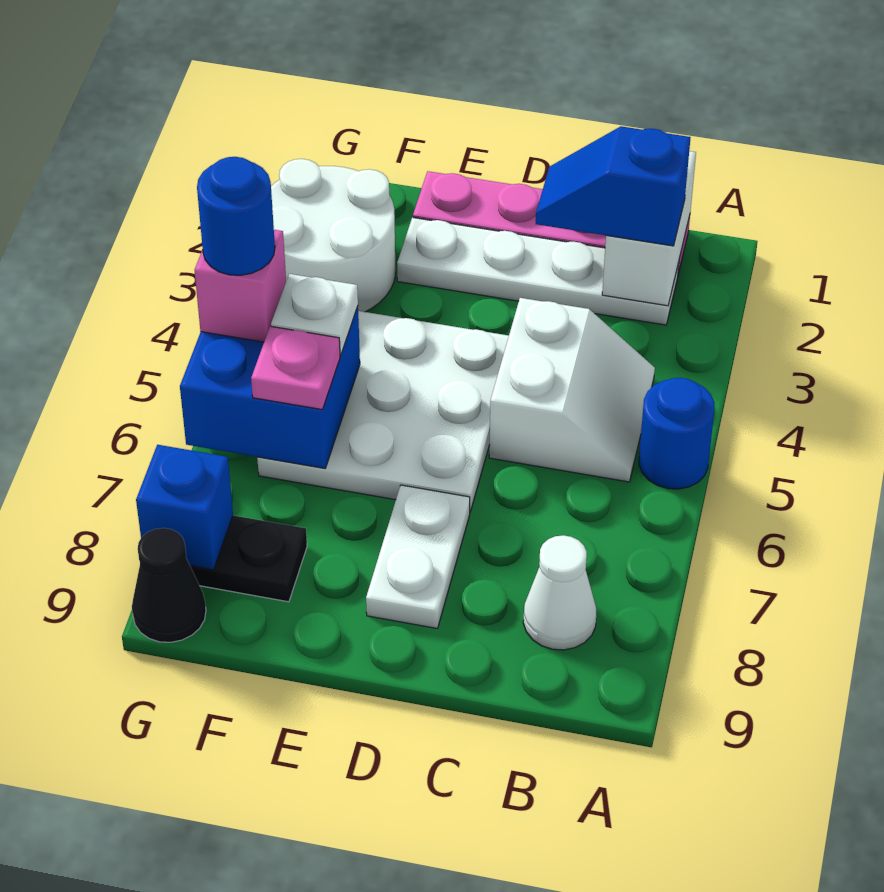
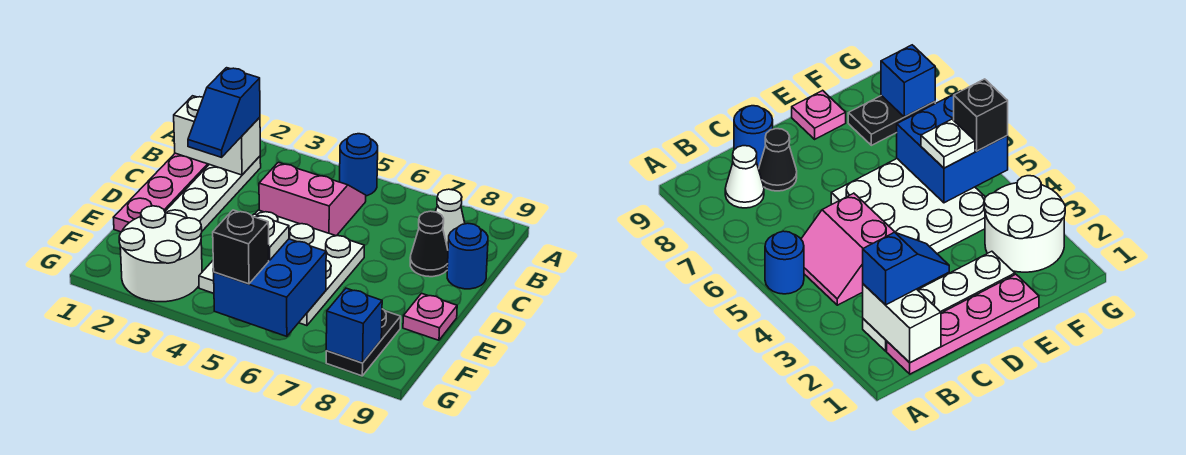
white slope B4:C5 level 1 top C -> pink slope B4:C5 level 1 top C
white plate D7:D8 level 1 -> none
pink plate F6 level 3 -> pink plate E9 level 1
pink brick G5 level 3 -> black brick G5 level 3
blue round brick G5 level 4 -> blue round brick C9 level 1
black cone G9 level 1 -> black cone C8 level 1

